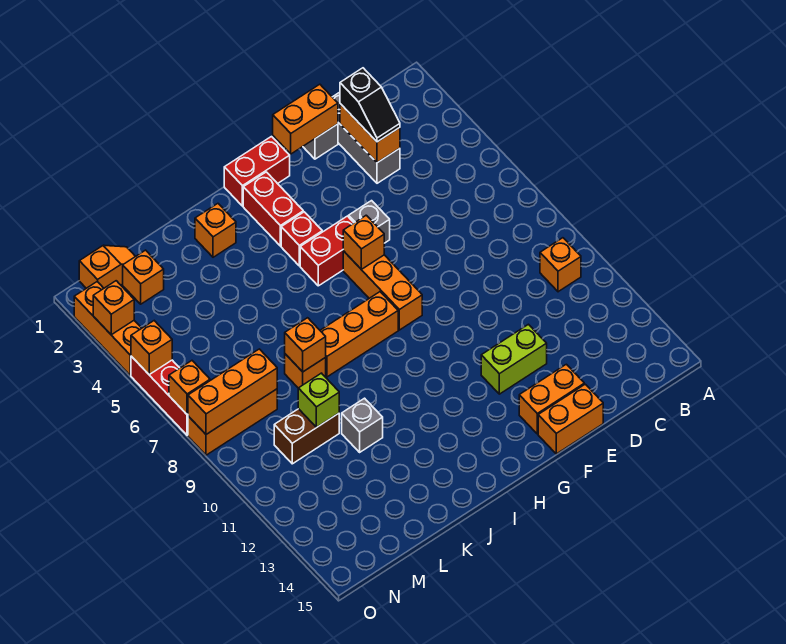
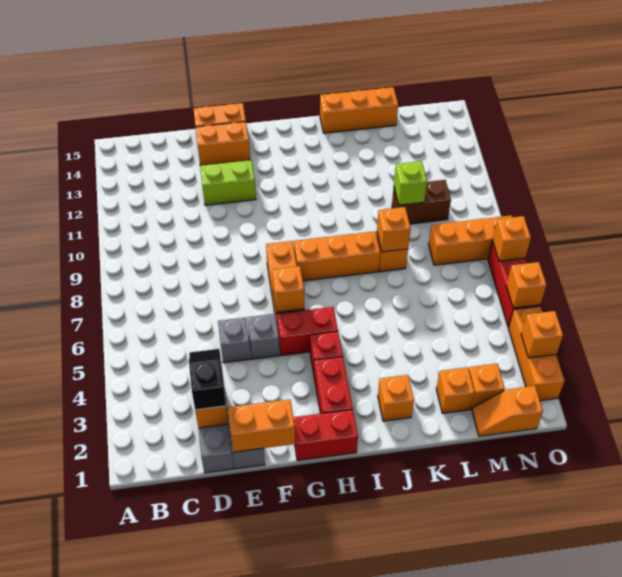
orange brick B10 level 1 -> orange brick L2 level 1
grey brick K11 level 1 -> grey brick E5 level 1
orange brick M8:O8 level 2 -> orange brick J15:L15 level 1

